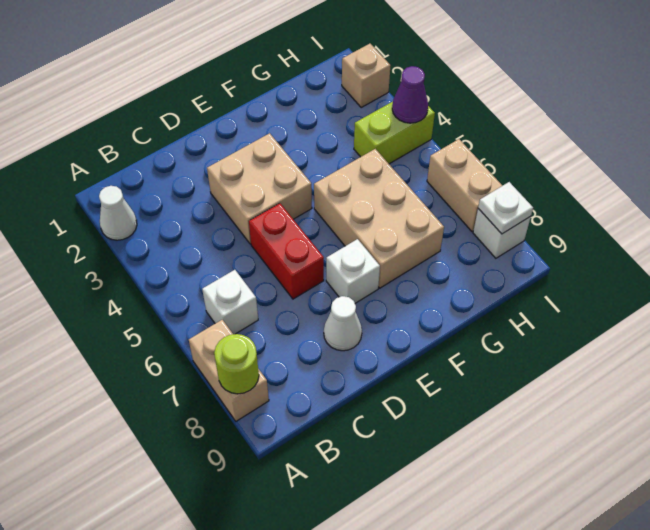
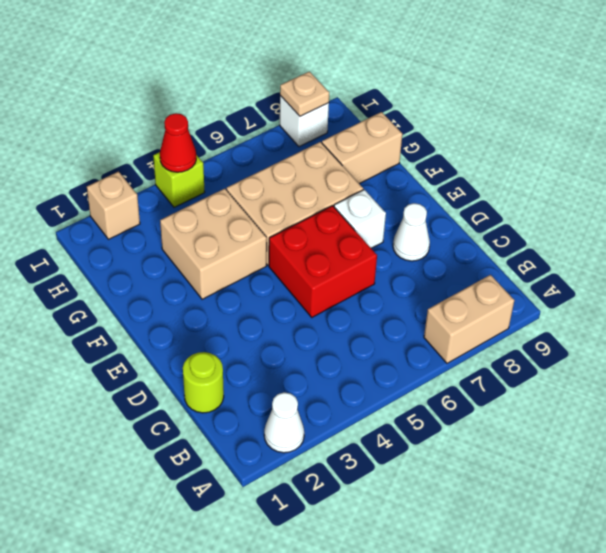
lime round brick A8 level 2 -> lime round brick C1 level 1
white brick B6 level 1 -> none
tan brick D3:E4 level 1 -> tan brick F3:G4 level 1
red brick D5:D6 level 1 -> red brick D5:E6 level 1
lime brick H4:I4 level 1 -> lime brick I4 level 1
purple cone I4 level 2 -> red cone I4 level 2
tan brick I6:I7 level 1 -> tan brick G8:G9 level 1
white plate I8 level 2 -> tan plate I8 level 2

